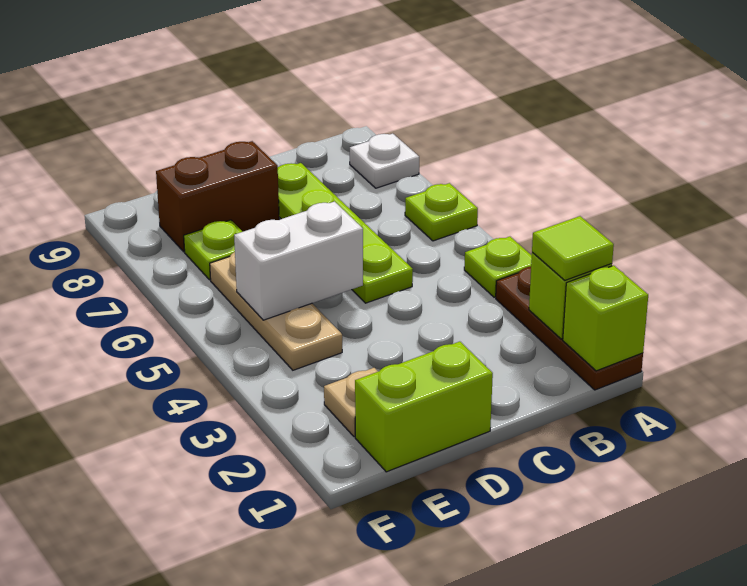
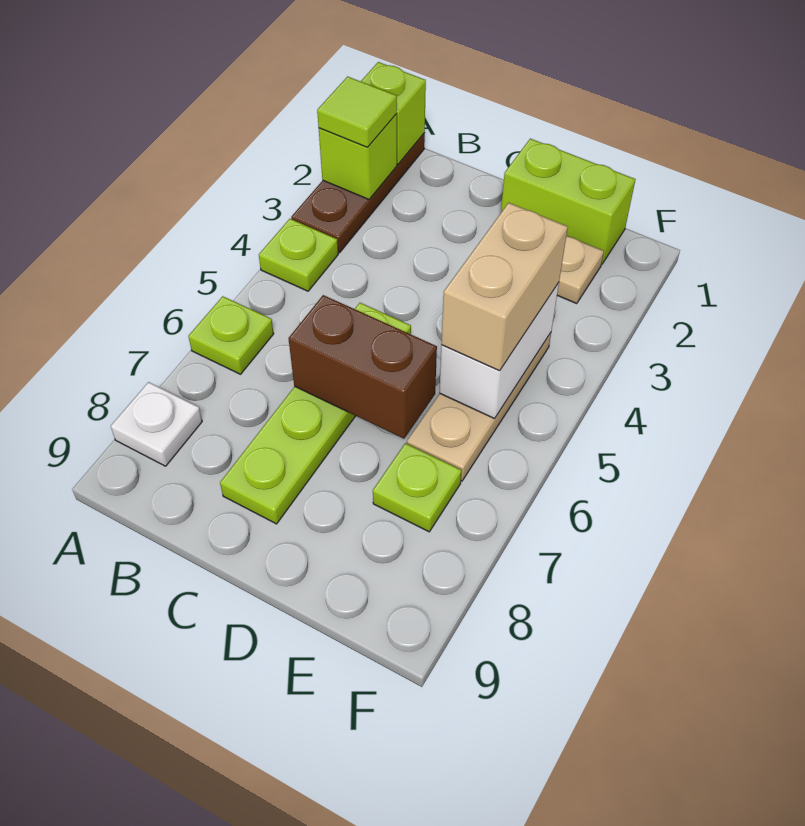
white brick D5:E5 level 2 -> white brick E4:E5 level 2
brown brick D8:E8 level 1 -> brown brick C6:D6 level 2
none -> tan brick E4:E5 level 3

